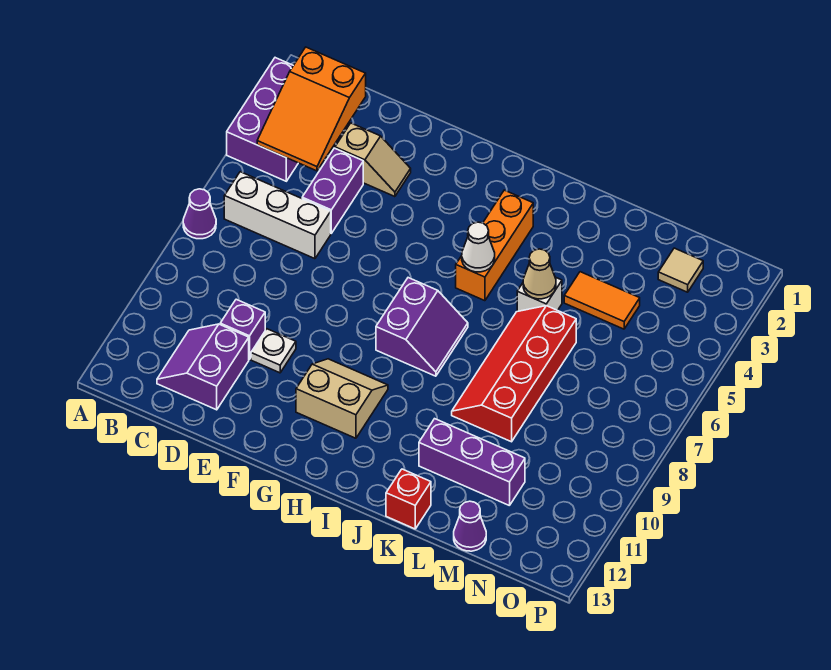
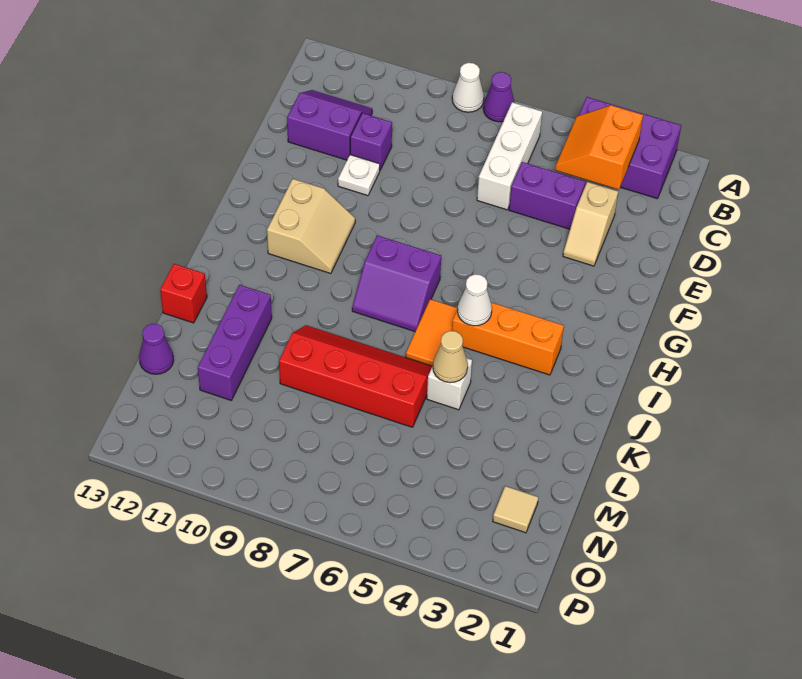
none -> white cone A8 level 1
orange slope B2:C4 level 2 top 2 -> orange slope B3:C4 level 2 top 3
orange tile L4:M4 level 1 -> orange tile I6:J6 level 1

